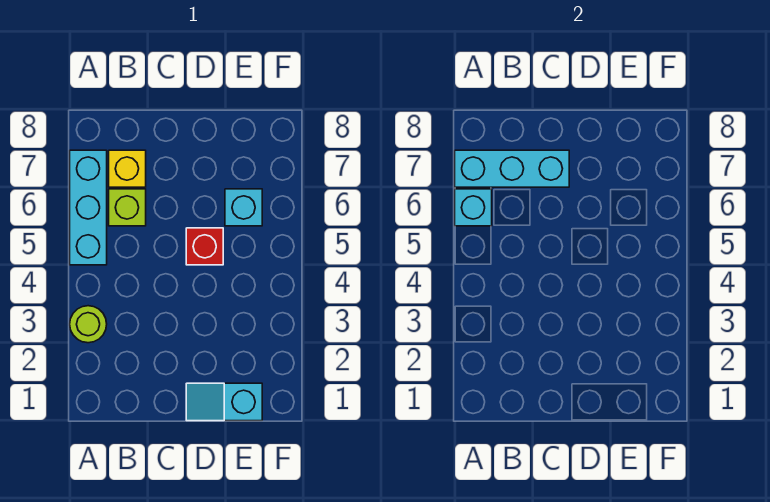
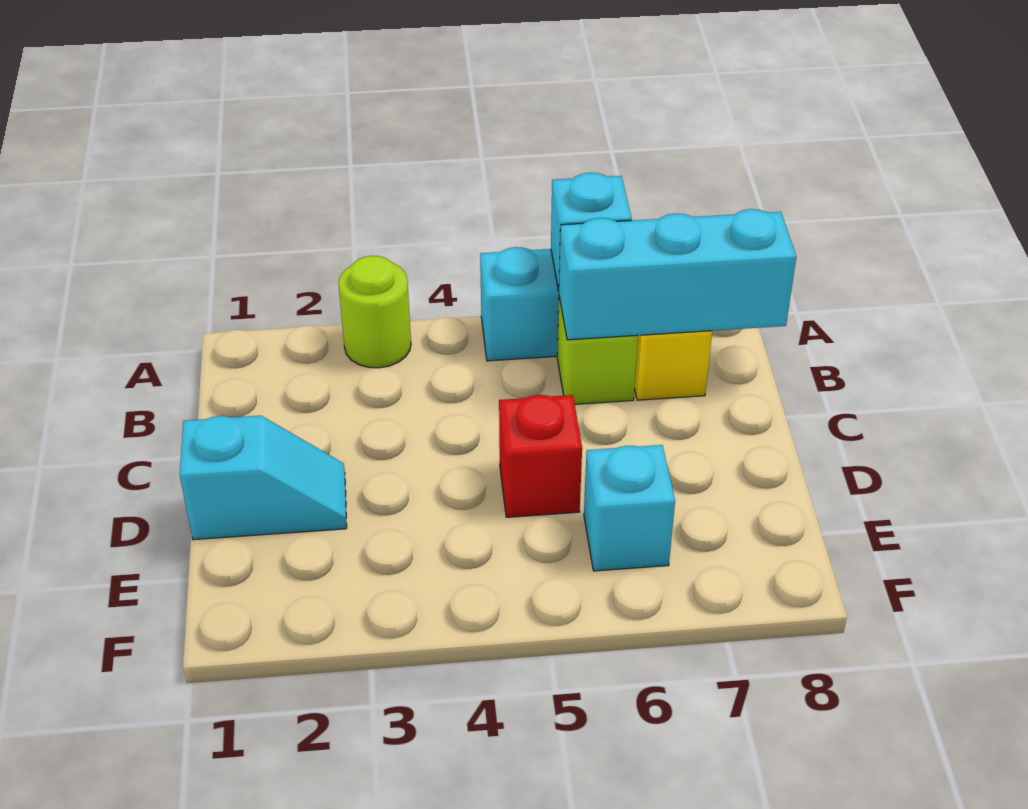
cyan brick A7:C7 level 2 -> cyan brick B6:B8 level 2
cyan slope D1:E1 level 1 top E -> cyan slope D1:D2 level 1 top 1

